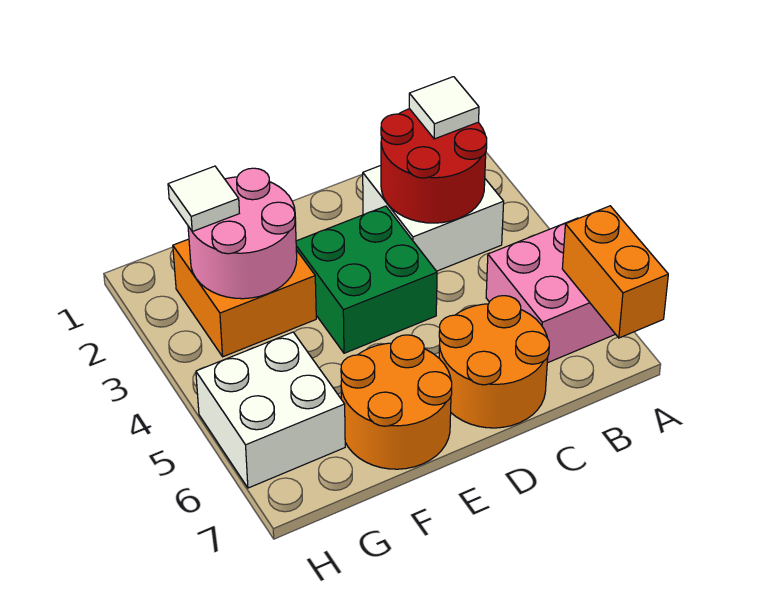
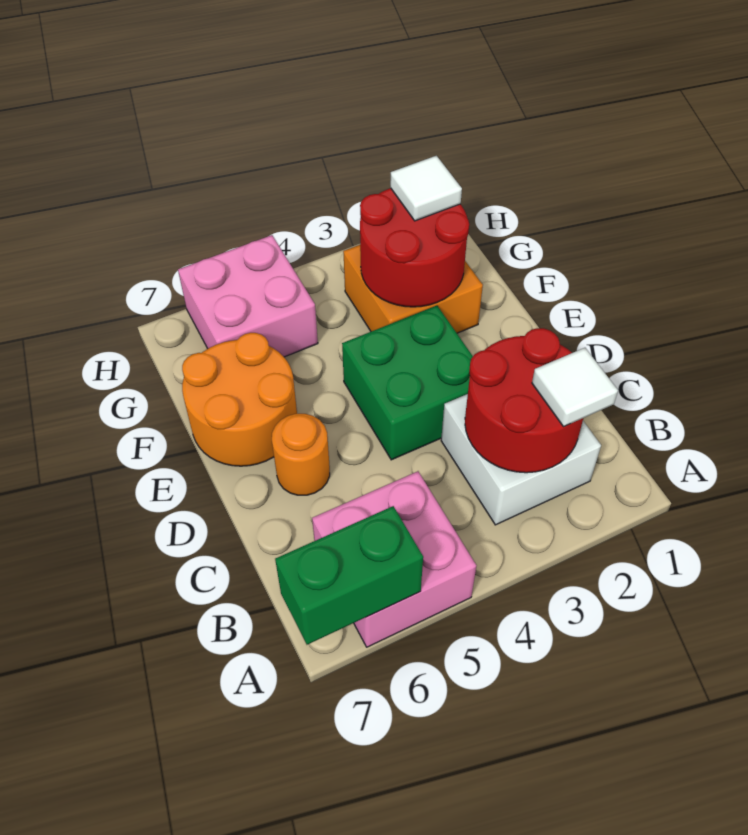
orange brick A6:A7 level 2 -> green brick A6:A7 level 2
orange round brick C6:D7 level 1 -> orange round brick D6 level 1
pink round brick F2:G3 level 2 -> red round brick F2:G3 level 2
white brick G5:H6 level 1 -> pink brick G5:H6 level 1

